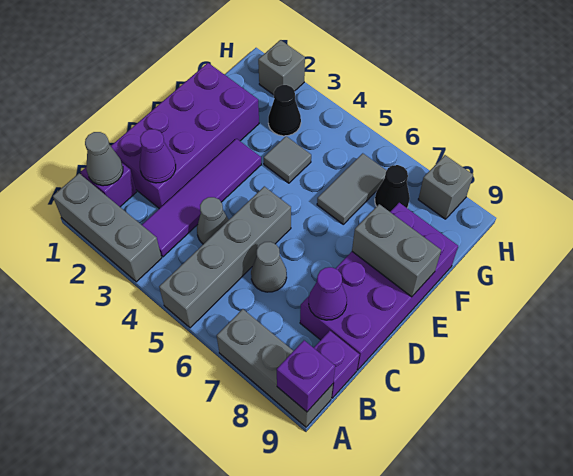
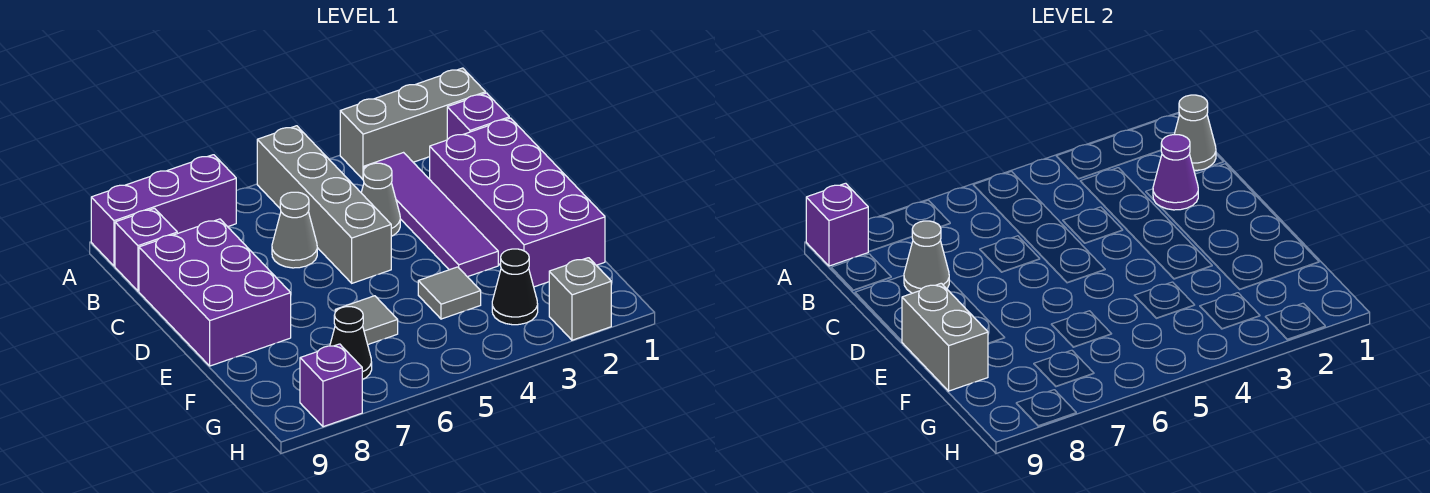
grey brick A7:A9 level 1 -> purple brick A7:A9 level 1
purple brick C8:F9 level 1 -> purple brick C8:E9 level 1
purple cone C8 level 2 -> grey cone C8 level 2
grey brick E8:E9 level 2 -> grey brick E9:F9 level 2
grey tile F6:G6 level 1 -> grey tile F6 level 1
grey brick H8 level 1 -> purple brick H8 level 1

